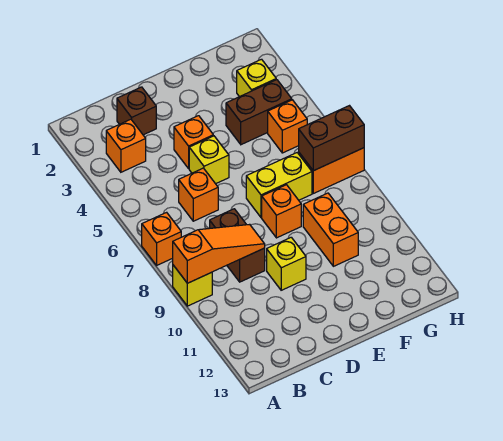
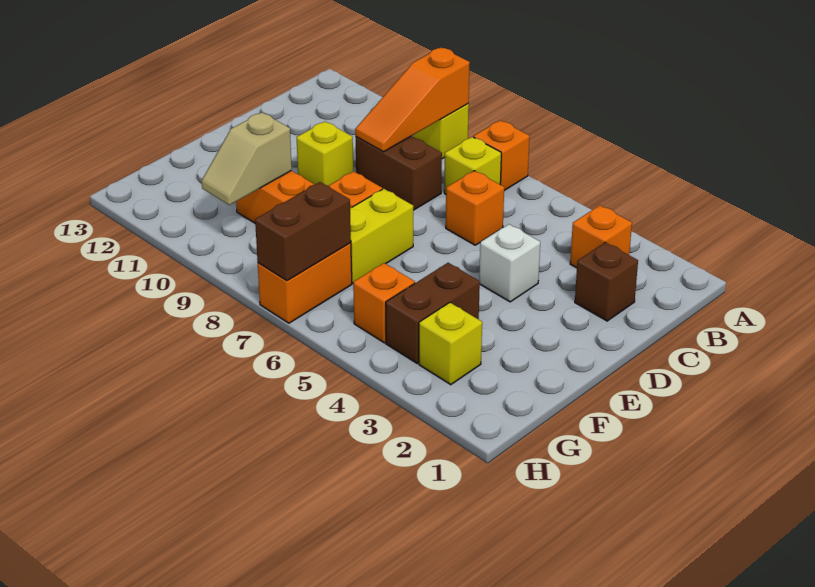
orange brick D4 level 1 -> white brick D4 level 1
yellow brick D5 level 1 -> yellow brick B7 level 1
none -> tan slope F10:G10 level 2 top F

